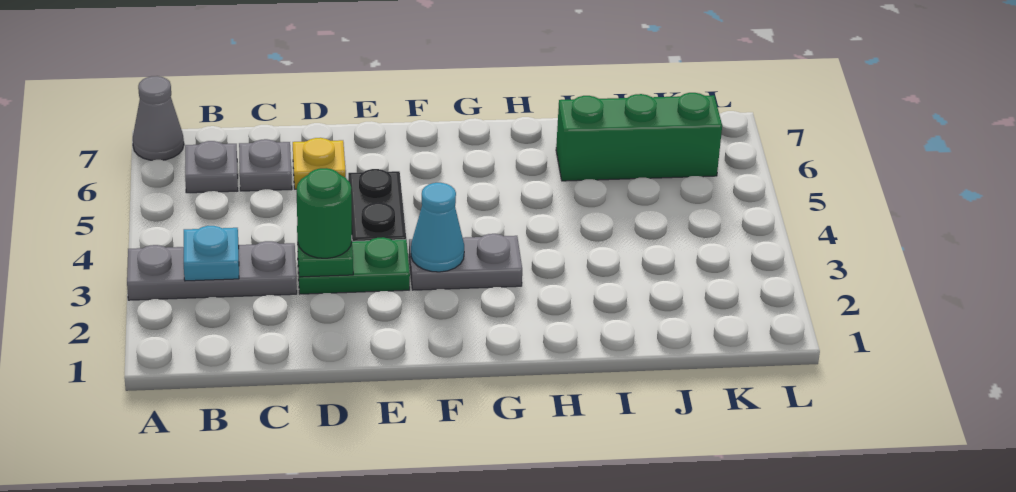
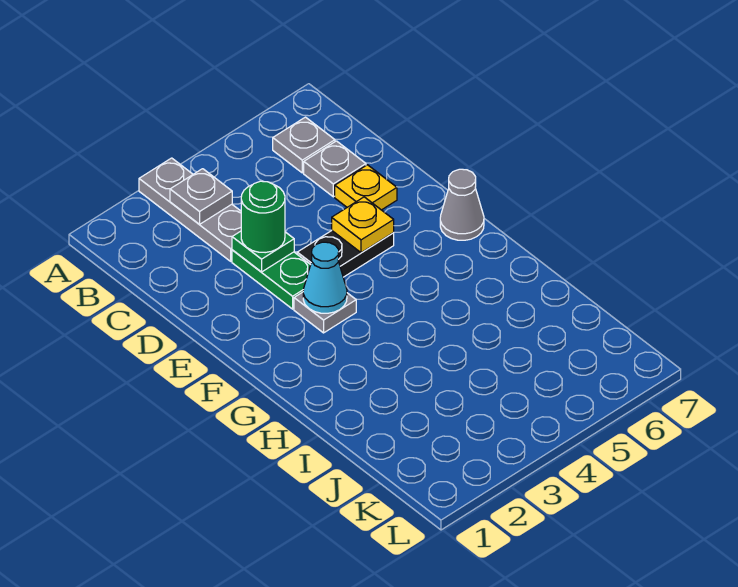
grey cone A7 level 1 -> grey cone F7 level 1
cyan plate B3 level 2 -> grey plate B3 level 2
none -> yellow plate E5 level 2
grey plate F3:G3 level 1 -> grey plate F3 level 1
green brick I6:K6 level 1 -> none

